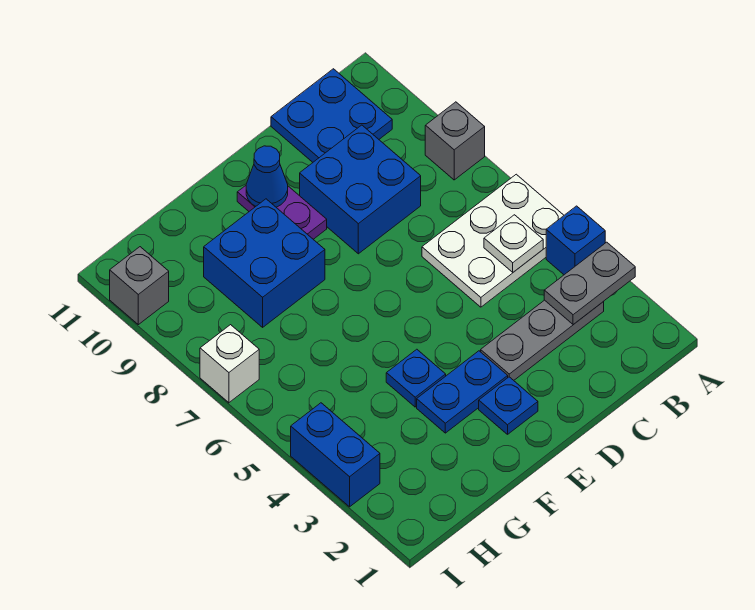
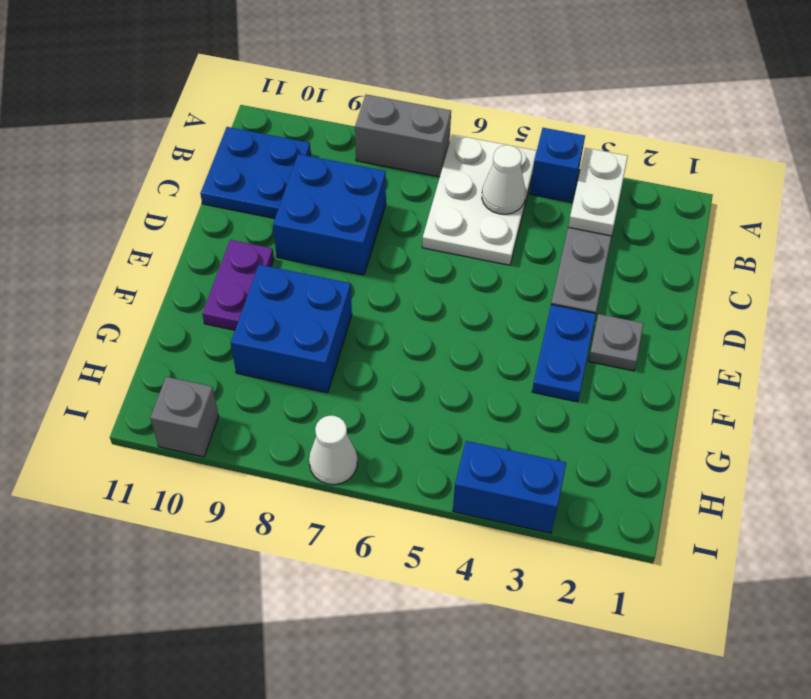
grey plate A3:B3 level 2 -> white plate A3:B3 level 2
grey brick A8 level 1 -> grey brick A7:A8 level 1
white plate B5 level 2 -> white cone B5 level 2
blue plate E2 level 1 -> grey plate E2 level 1
purple plate E9:E10 level 1 -> purple plate E10:F10 level 1
blue cone E10 level 2 -> none
blue plate F4 level 1 -> none
white brick I7 level 1 -> white cone I7 level 1

